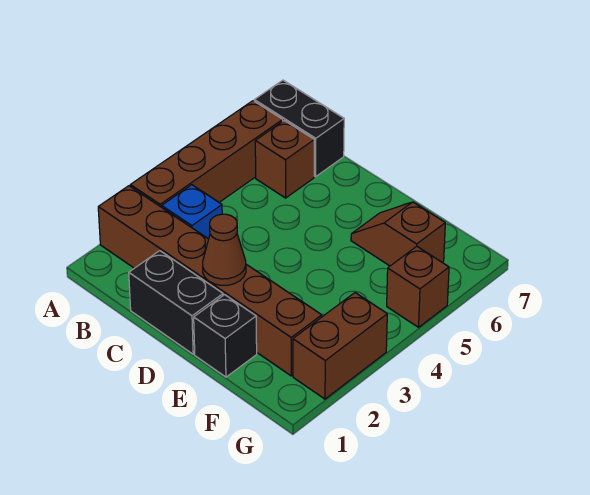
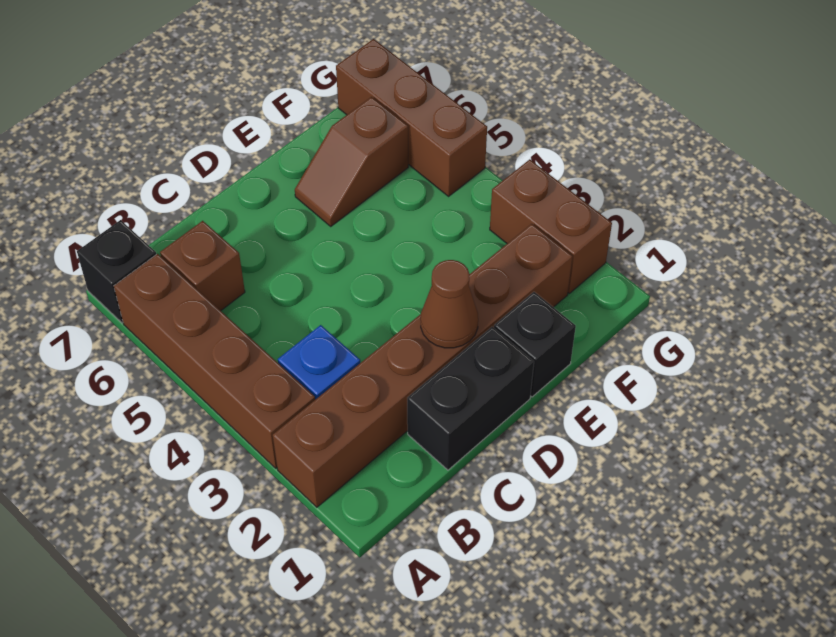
black brick A7:B7 level 1 -> black brick A7 level 1
brown brick G5 level 1 -> brown brick G5:G7 level 1

